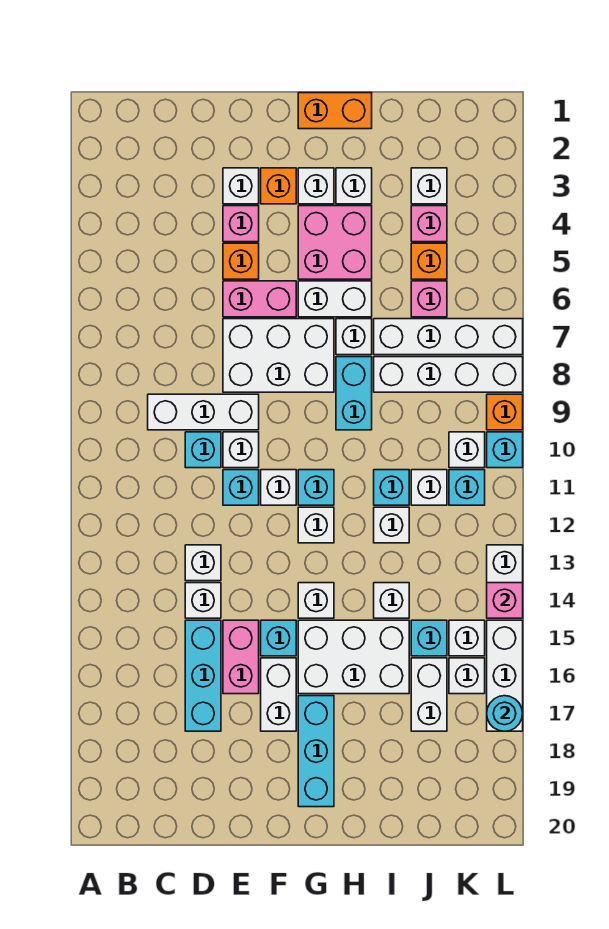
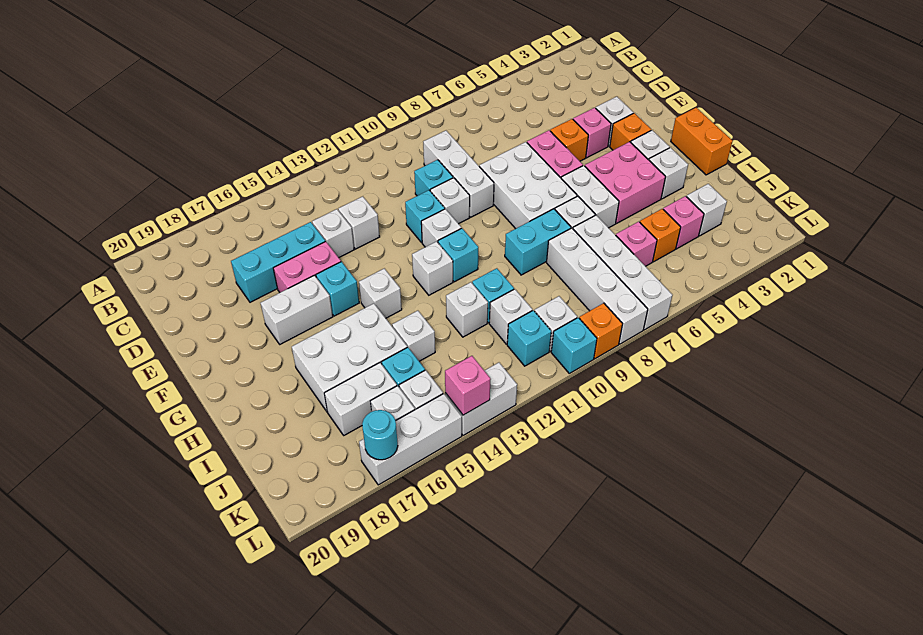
white brick G15:I16 level 1 -> white brick H15:I17 level 1
cyan brick G17:G19 level 1 -> none

